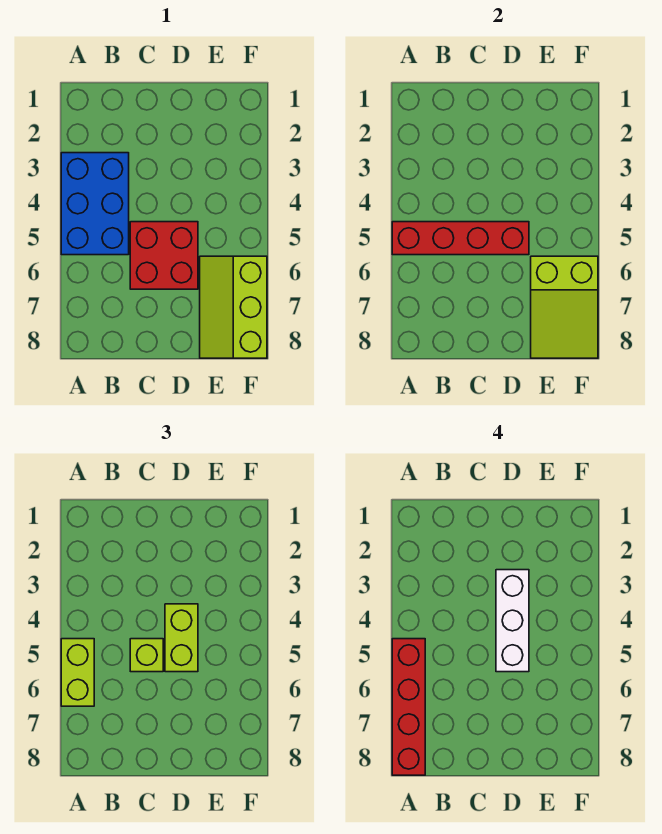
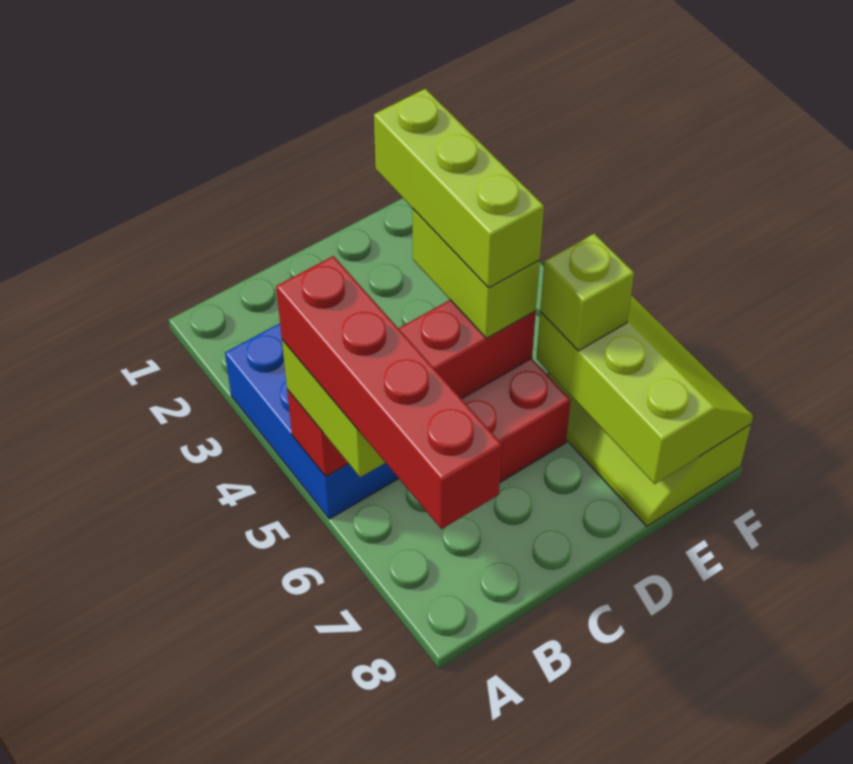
lime brick C5 level 3 -> lime brick E6 level 3
white brick D3:D5 level 4 -> lime brick D3:D5 level 4
lime slope E6:F8 level 2 top 6 -> lime slope E6:F8 level 2 top E

